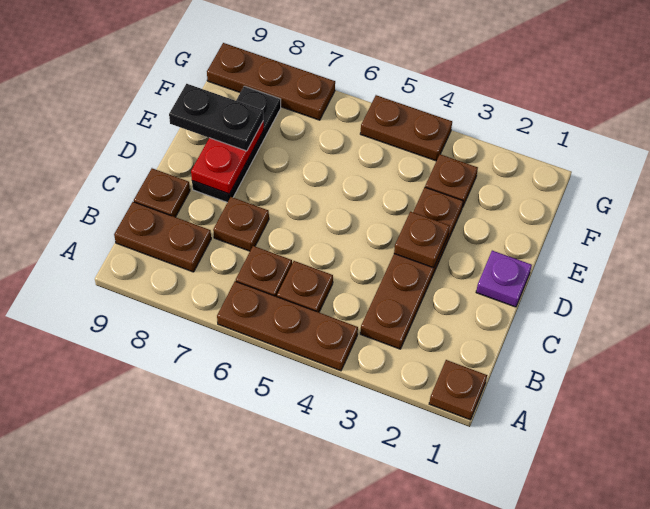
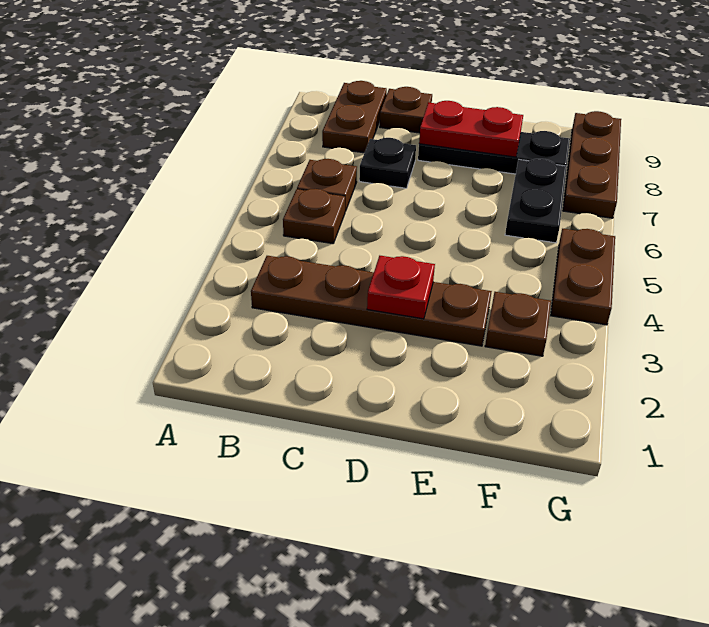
brown plate A1 level 1 -> none
brown plate A4:A6 level 1 -> none
brown plate C7 level 1 -> black plate C7 level 1
purple plate D1 level 1 -> none
brown plate D3 level 2 -> red plate D3 level 2
black plate E8:E9 level 3 -> black plate F6:F7 level 1

